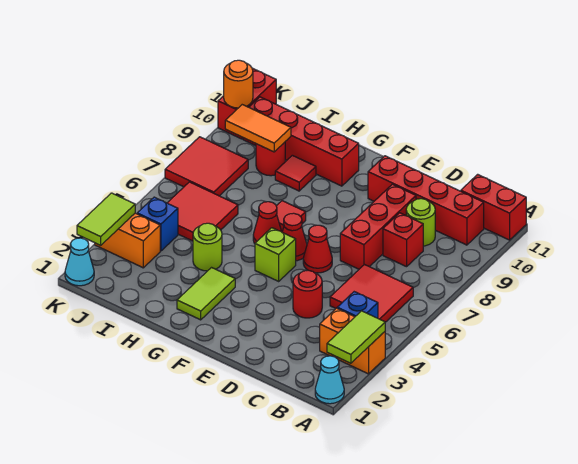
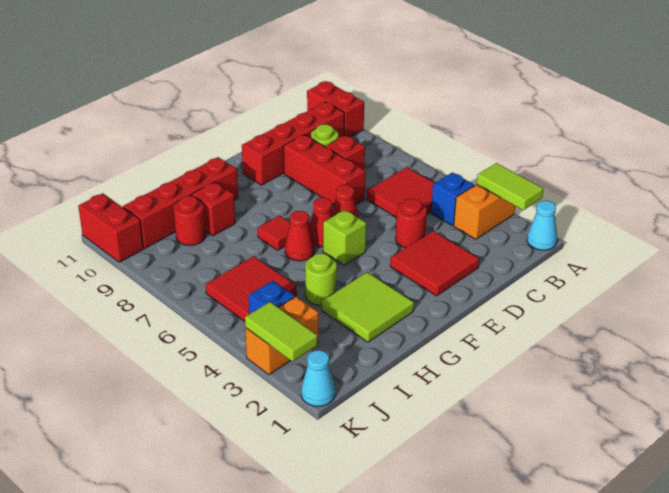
red brick A11:B11 level 1 -> red brick A10:A11 level 1
lime tile G2:G3 level 1 -> lime tile G2:H3 level 1
red tile H9 level 1 -> red brick H9 level 1
orange tile I9:J9 level 2 -> none
red tile J7:K8 level 1 -> red tile D2:E3 level 1
orange round brick K10 level 2 -> none

